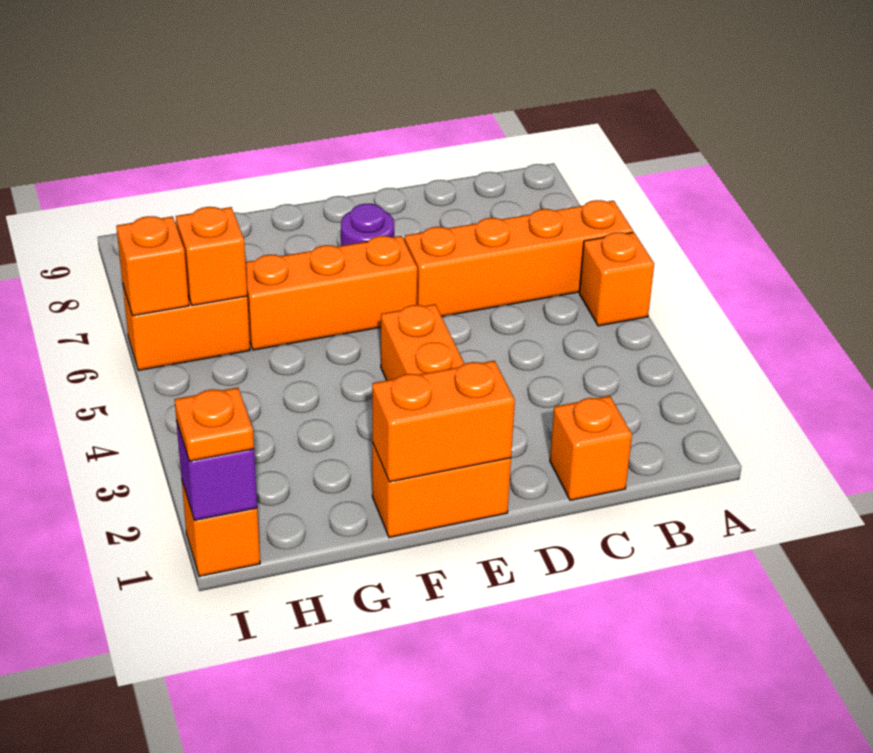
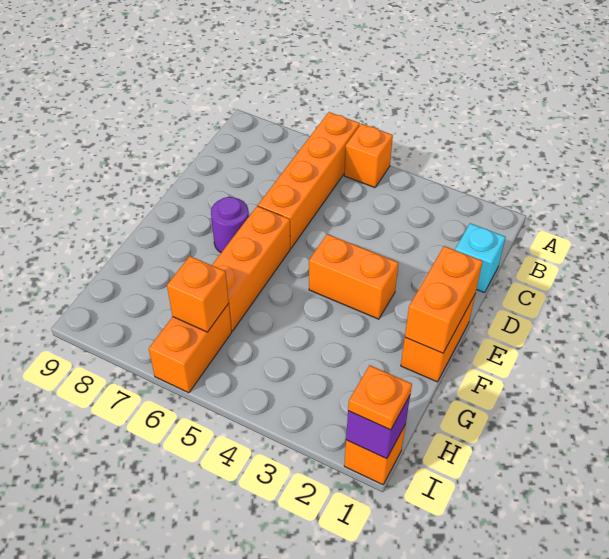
orange brick C1 level 1 -> cyan brick C1 level 1
orange brick I6 level 2 -> none

